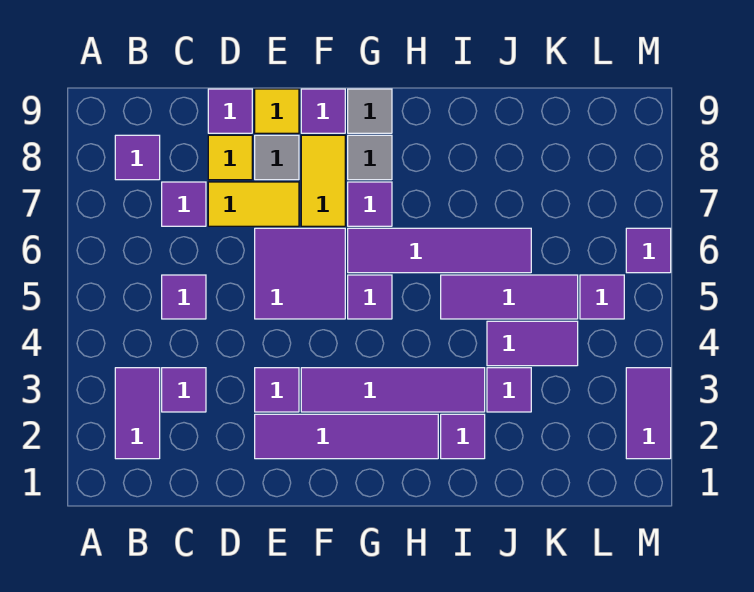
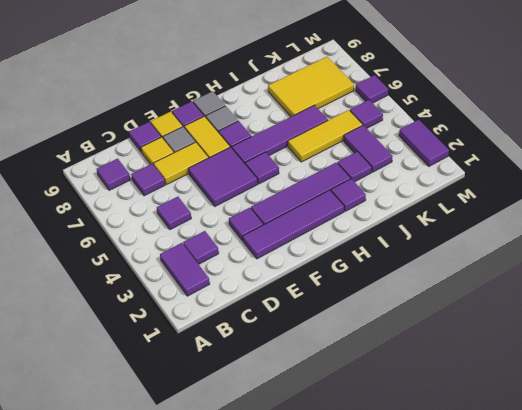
purple tile I5:K5 level 1 -> yellow tile I5:K5 level 1
purple tile J4:K4 level 1 -> purple tile K3:K4 level 1
none -> yellow tile J7:L8 level 1

